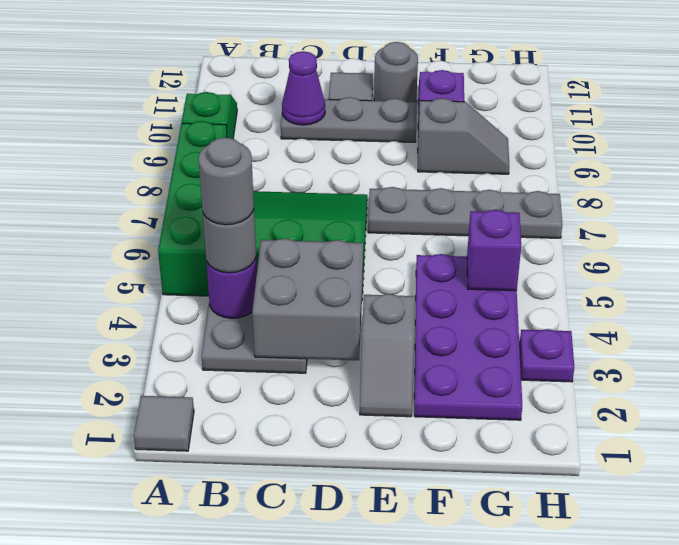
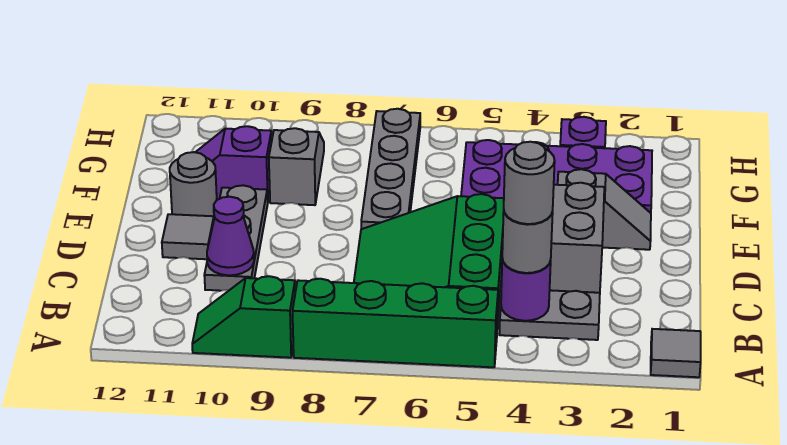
purple brick G5 level 2 -> none

